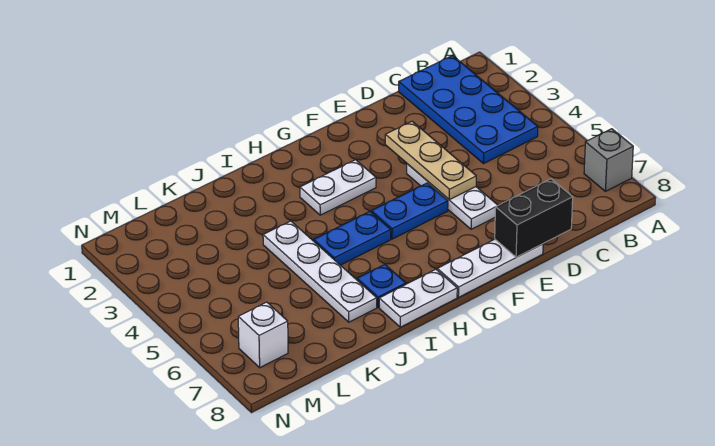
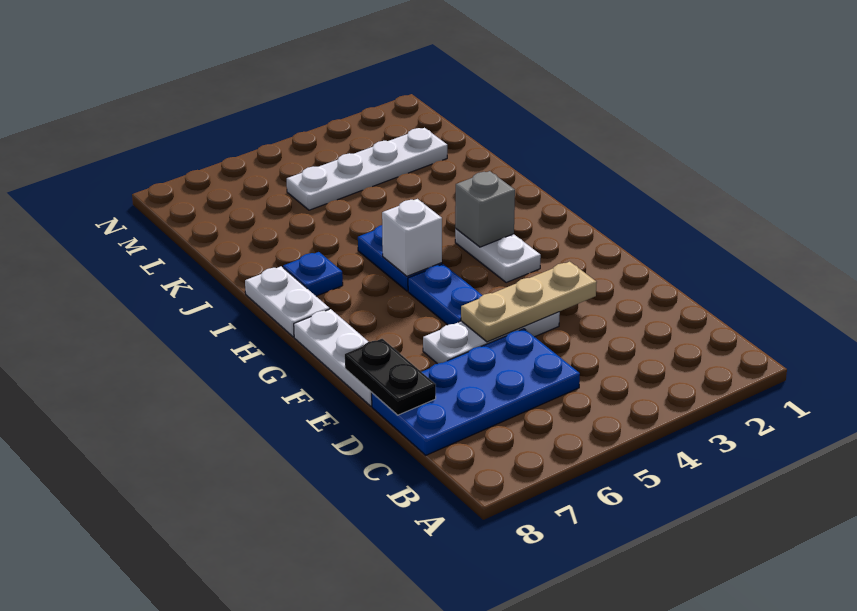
grey brick A7 level 1 -> grey brick H3 level 2
blue plate B1:C4 level 1 -> blue plate C5:D8 level 1
black brick D8:E8 level 2 -> black plate D8:E8 level 2
white plate J4:J7 level 1 -> white plate L2:L5 level 1
white brick M7 level 1 -> white brick H5 level 2

